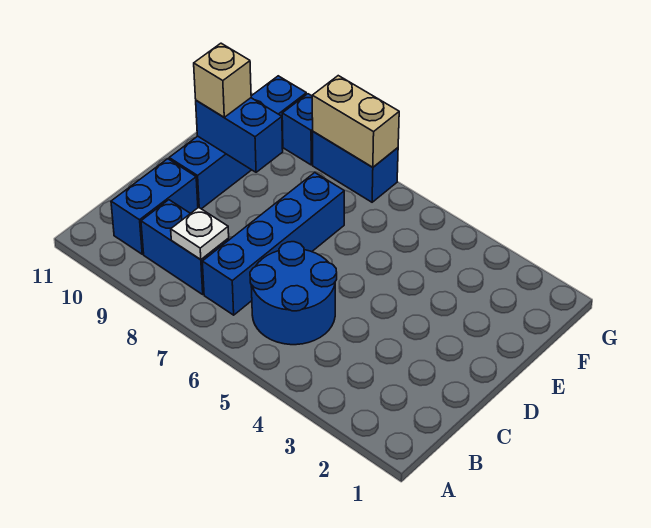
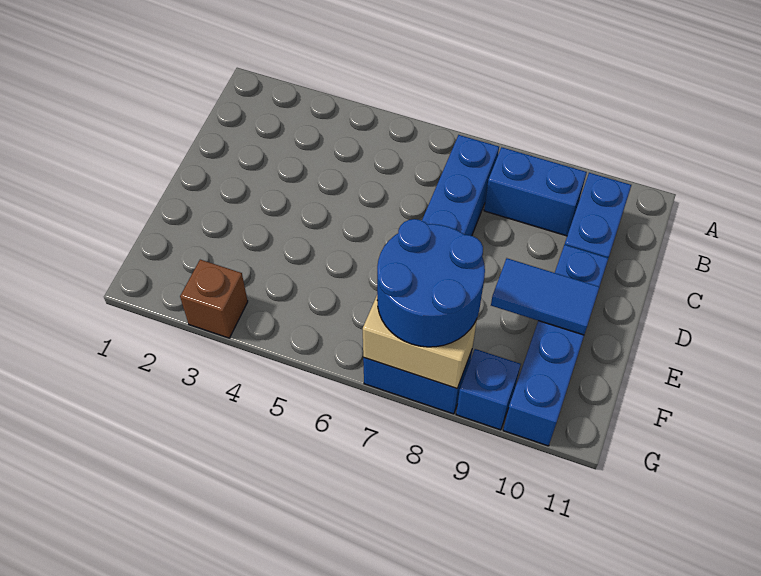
blue round brick B5:C6 level 1 -> blue round brick F7:G8 level 3
white plate B8 level 2 -> none
blue brick E9:E10 level 2 -> blue tile E9:E10 level 2
tan brick E10 level 3 -> none
none -> brown brick G3 level 1

